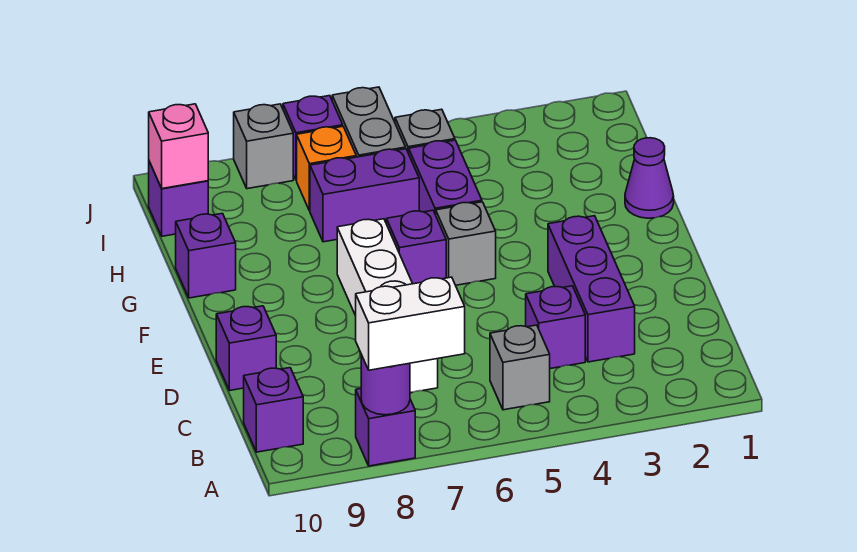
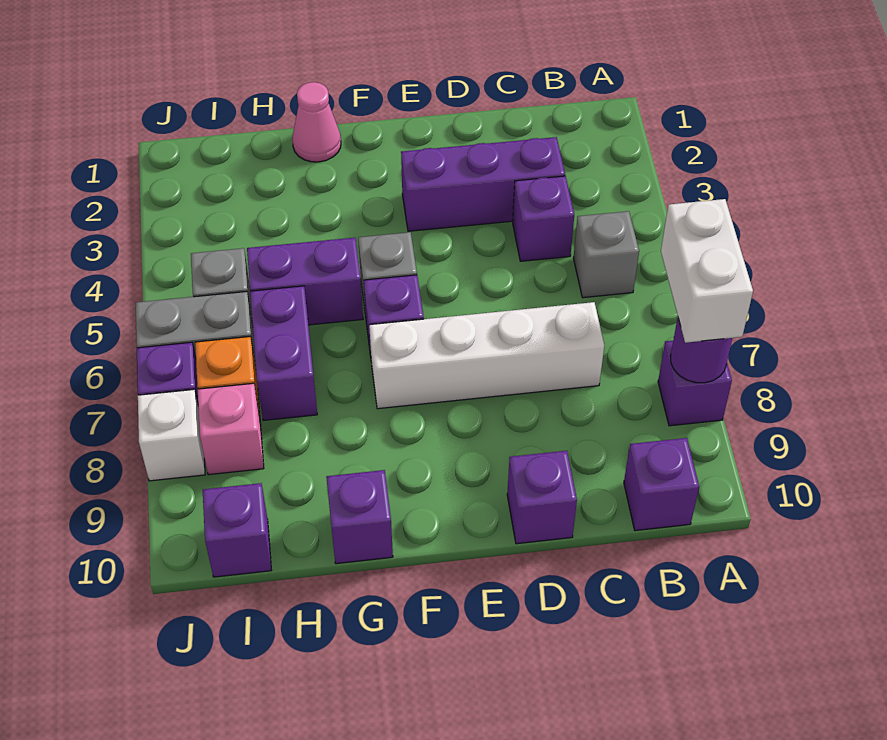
purple cone G1 level 1 -> pink cone G1 level 1
pink brick I10 level 2 -> pink brick I8 level 1
grey brick J8 level 1 -> white brick J8 level 1

